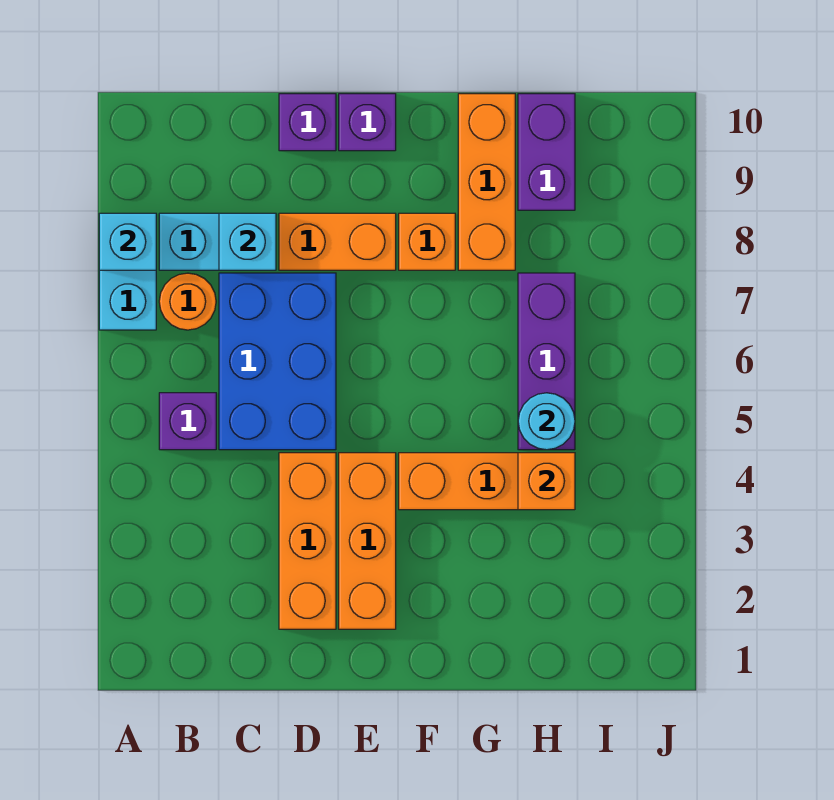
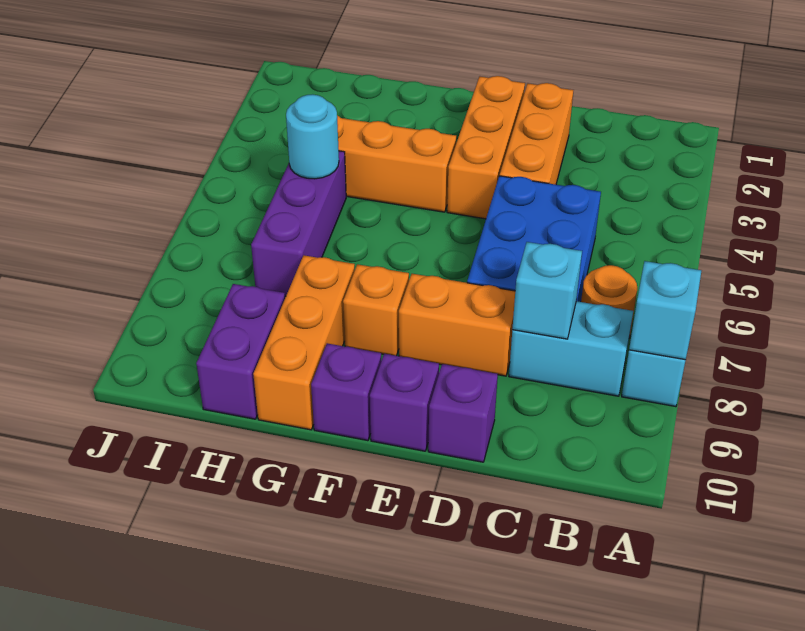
purple brick B5 level 1 -> purple brick F10 level 1
orange brick H4 level 2 -> none

